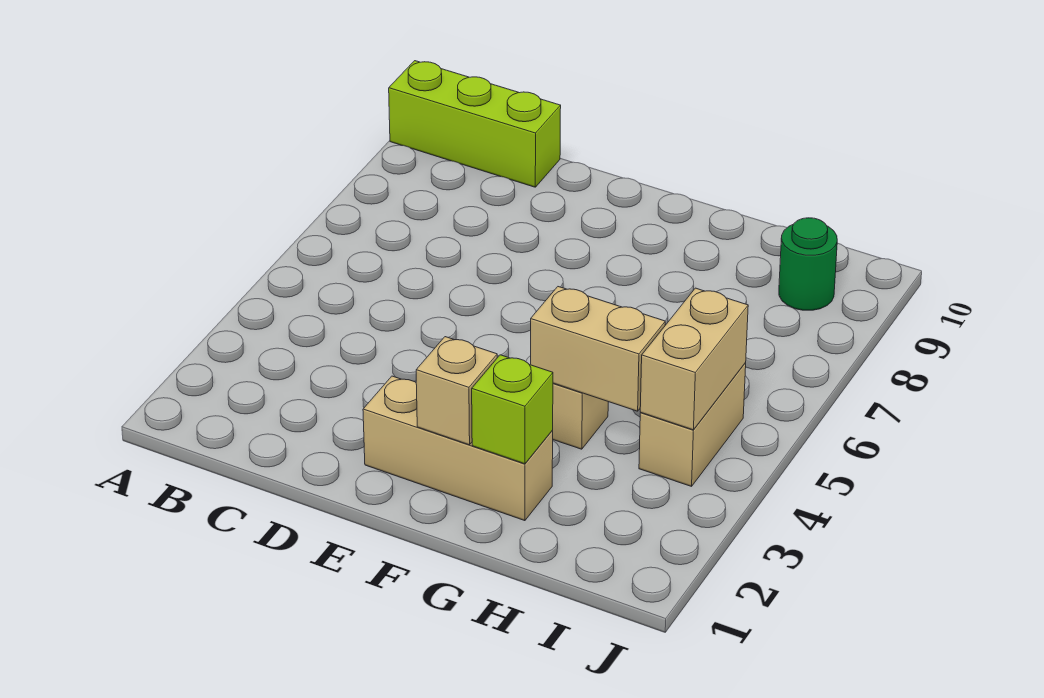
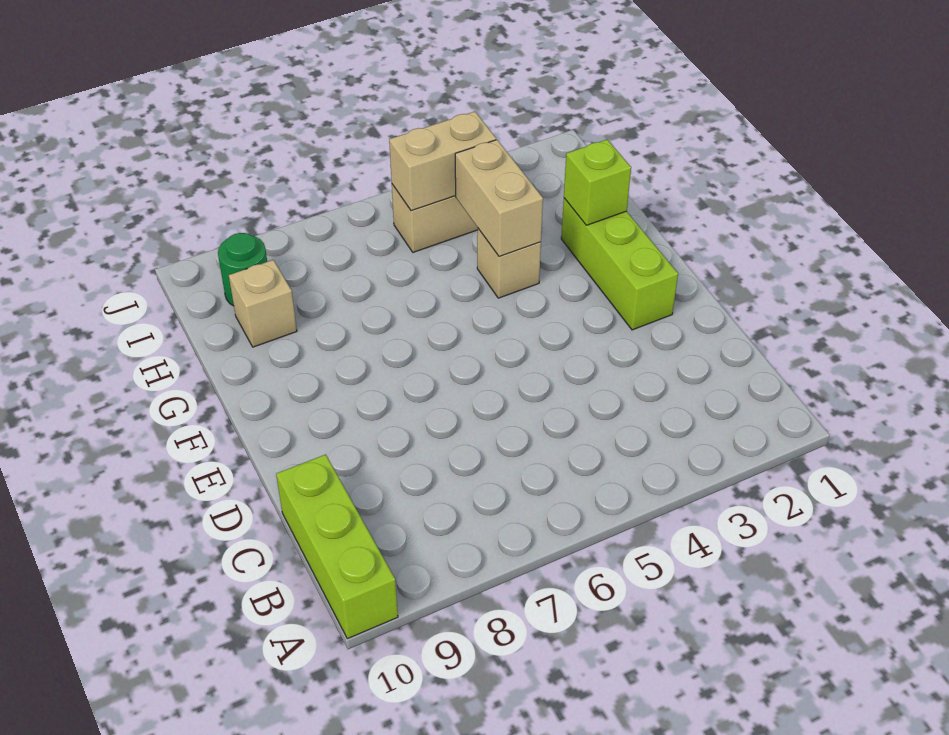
tan brick E2:G2 level 1 -> lime brick E2:G2 level 1
tan brick F2 level 2 -> tan brick H9 level 1

